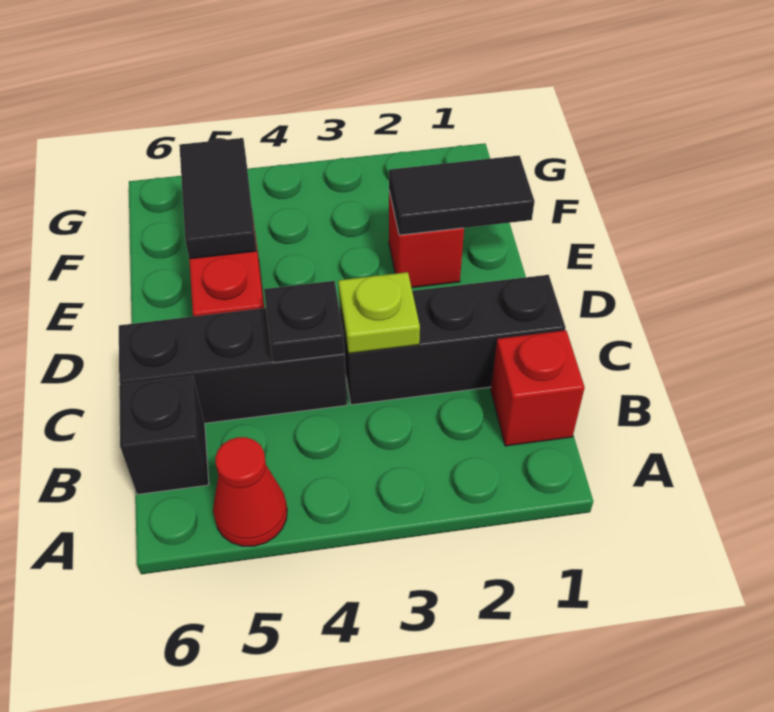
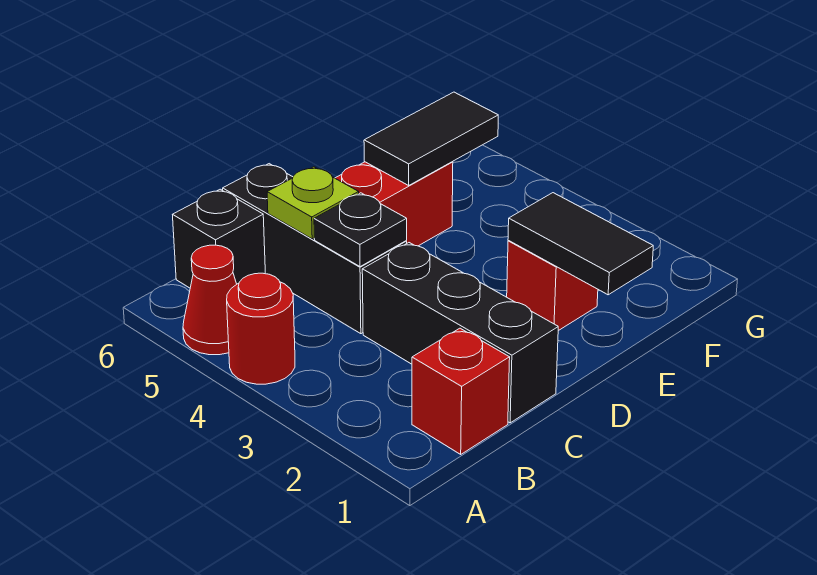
none -> red round brick A4 level 1
lime plate C3 level 2 -> lime plate C5 level 2

